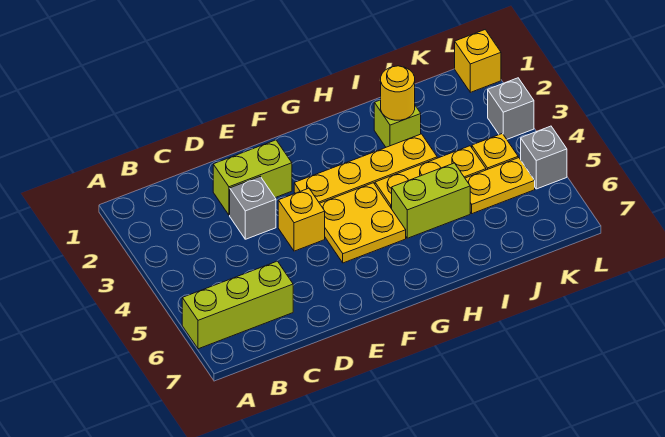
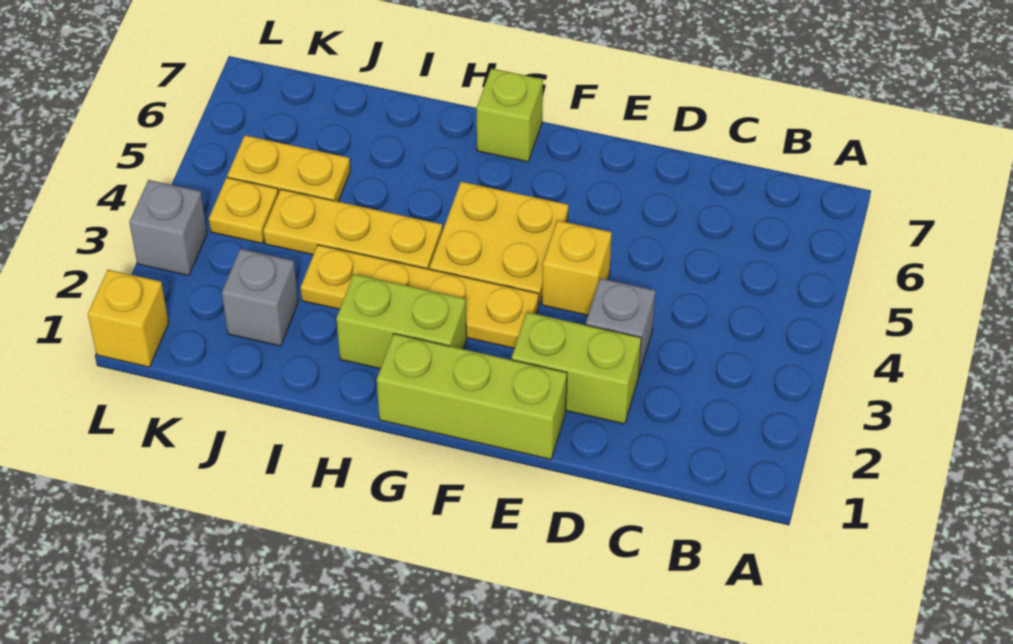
lime brick A6:C6 level 1 -> lime brick E1:G1 level 1
lime brick H5:I5 level 1 -> lime brick G2:H2 level 1
lime brick I2 level 1 -> lime brick G7 level 1
yellow round brick I2 level 2 -> none
grey brick L5 level 1 -> grey brick J2 level 1

